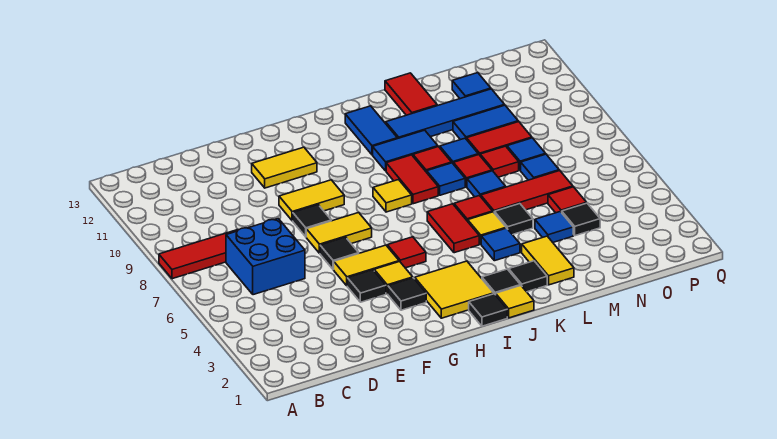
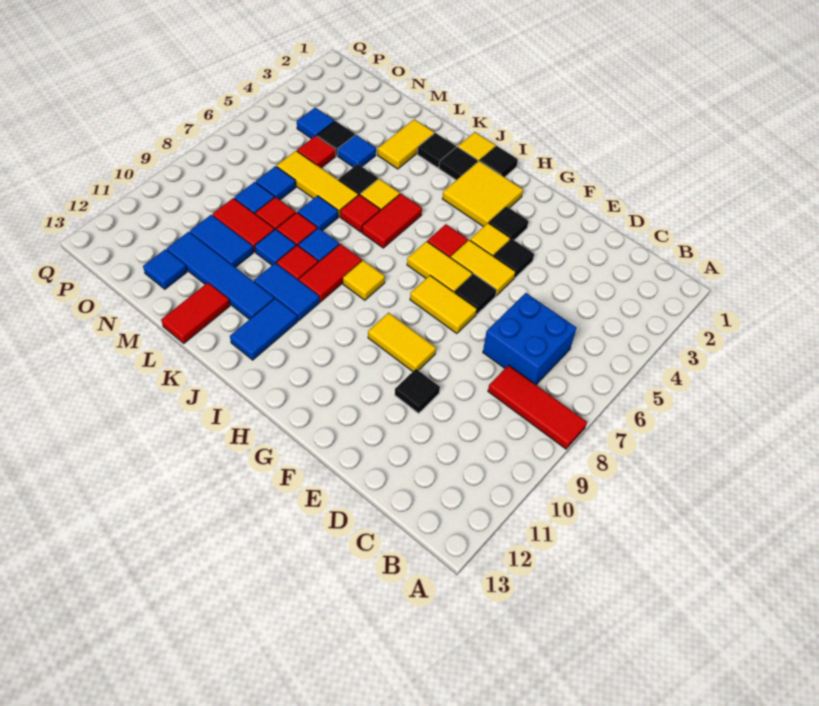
black tile F8 level 1 -> black tile E10 level 1
yellow tile F11:G11 level 1 -> yellow tile G6:H6 level 1
blue tile K4 level 1 -> blue tile O4 level 1
red tile L6:N6 level 1 -> yellow tile L6:N6 level 1

